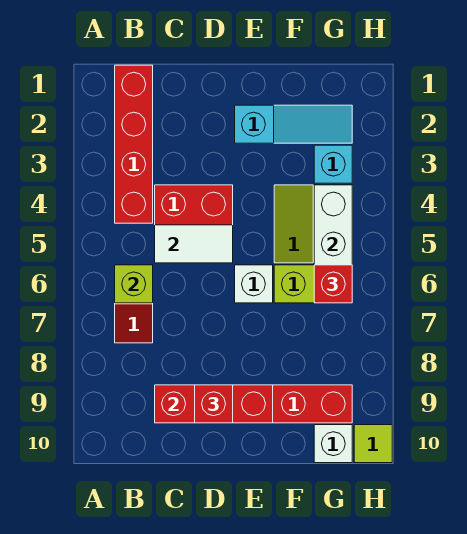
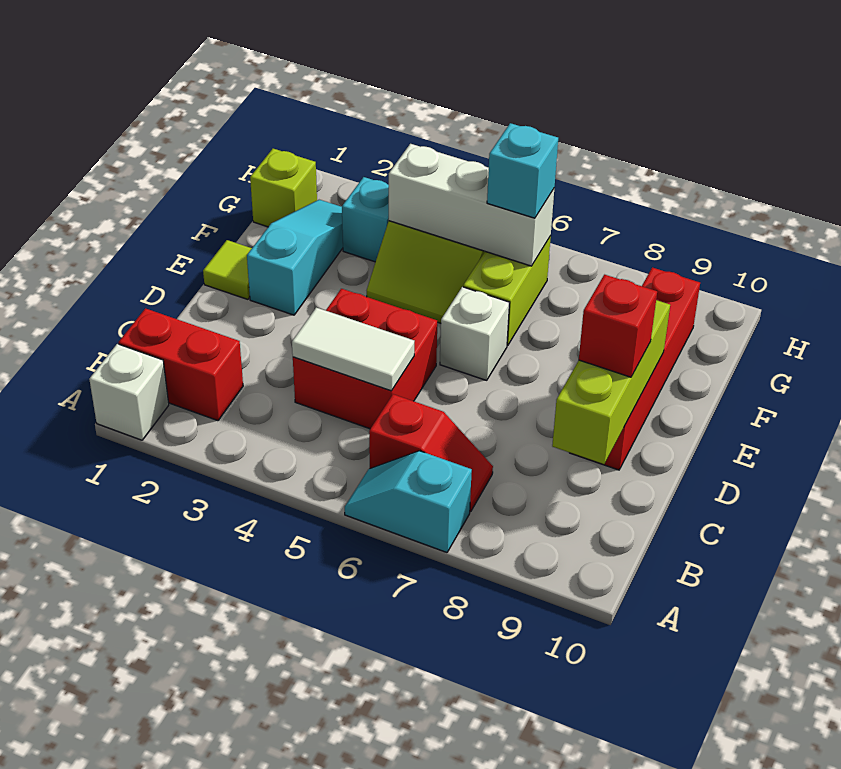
none -> cyan slope A6:A7 level 1 top 7
red brick B1:B4 level 1 -> red brick B1:B2 level 1
lime brick B6 level 2 -> lime brick G1 level 1
white tile C5:D5 level 2 -> white tile C4:C5 level 2
red brick C9:E9 level 2 -> lime brick C9:E9 level 2
red brick G6 level 3 -> cyan brick G6 level 3
white brick G10 level 1 -> white brick A1 level 1
lime tile H10 level 1 -> lime tile E1 level 1

